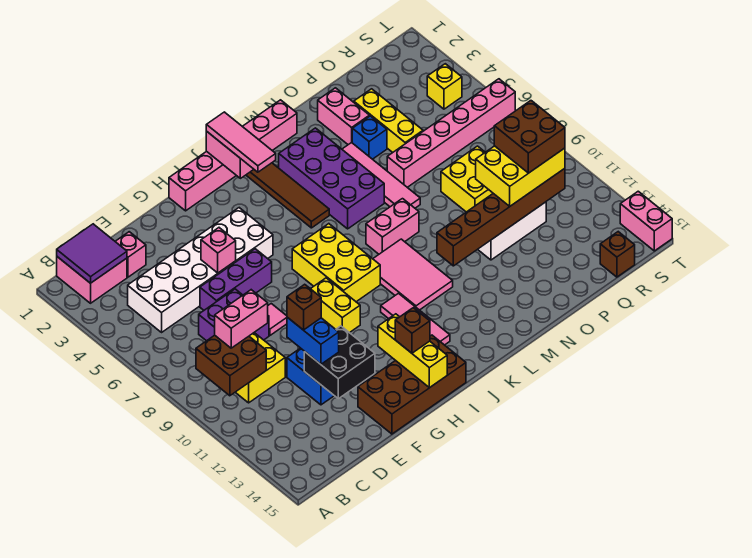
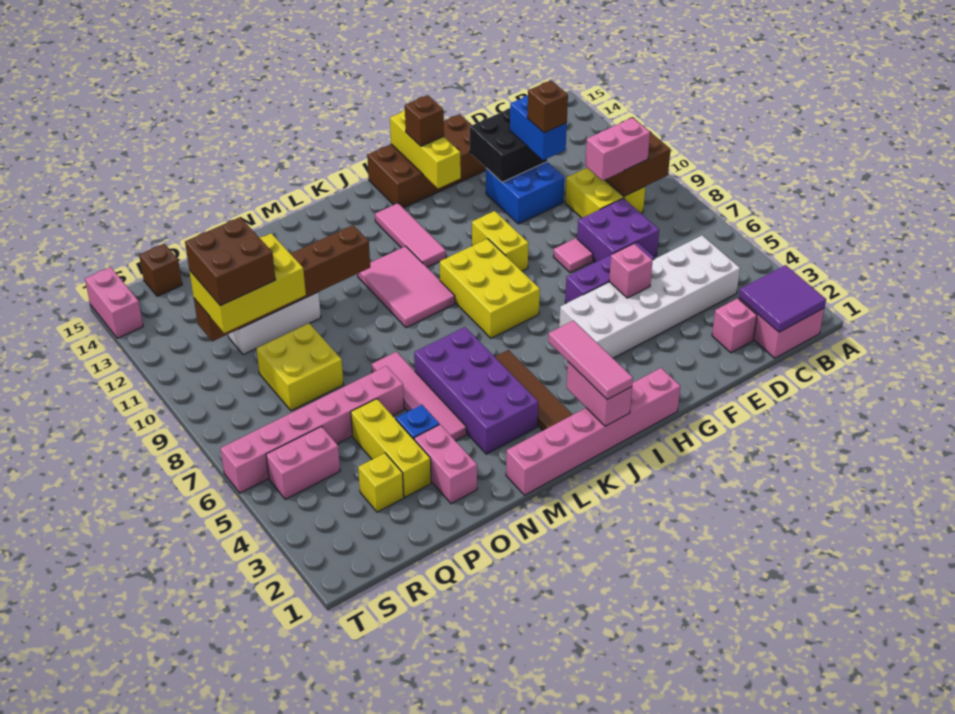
pink brick L8:M8 level 1 -> pink brick R5:S5 level 1
yellow brick S4 level 1 -> yellow brick Q3 level 1

